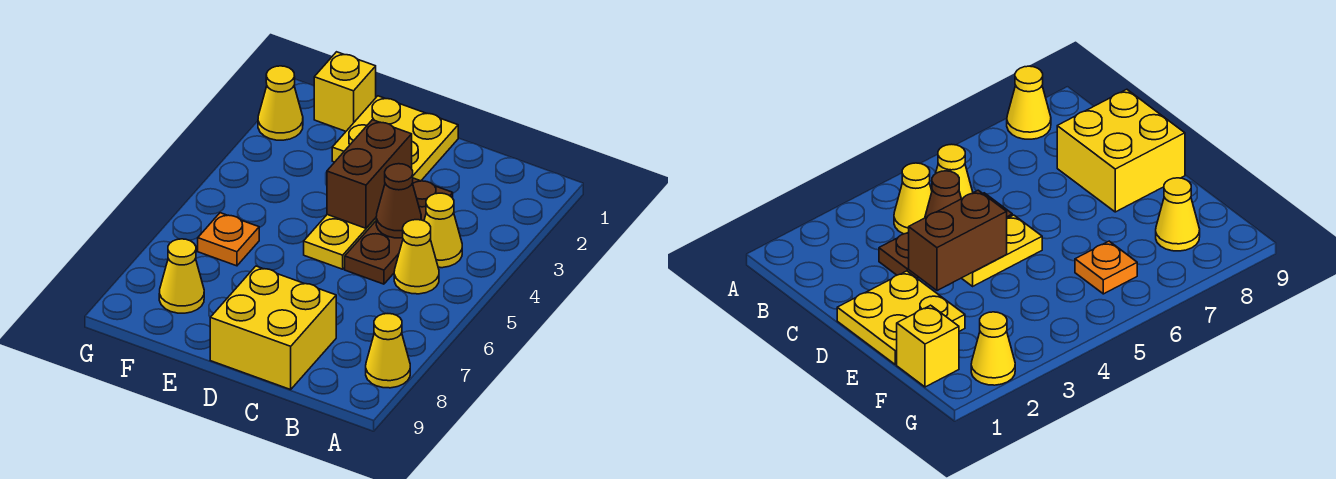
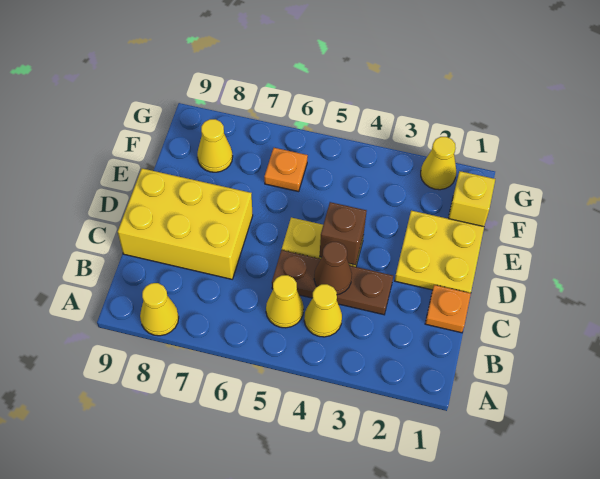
none -> orange plate C1 level 1
yellow brick C8:D9 level 1 -> yellow brick C7:D9 level 1
brown brick D3:D4 level 2 -> brown brick D4 level 2

